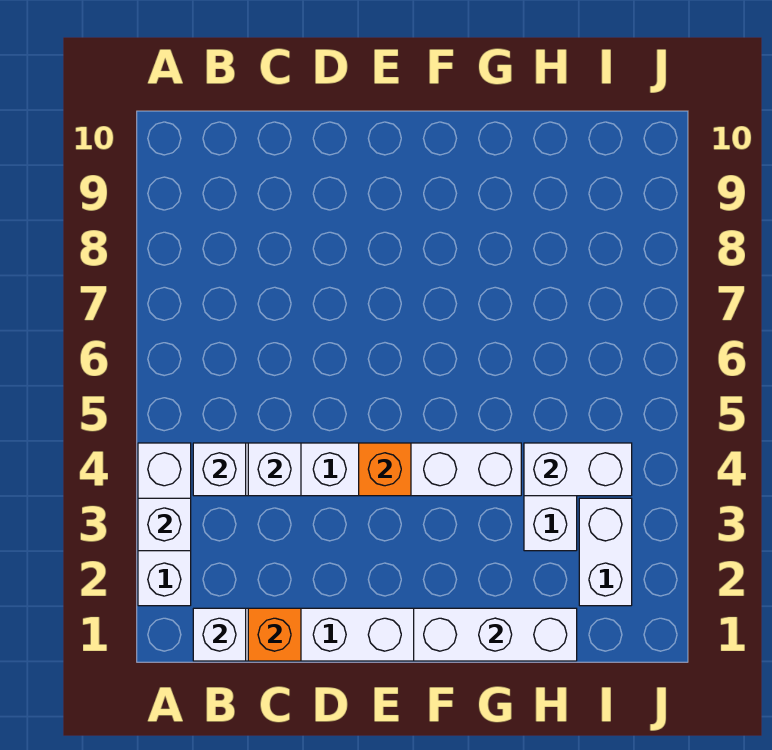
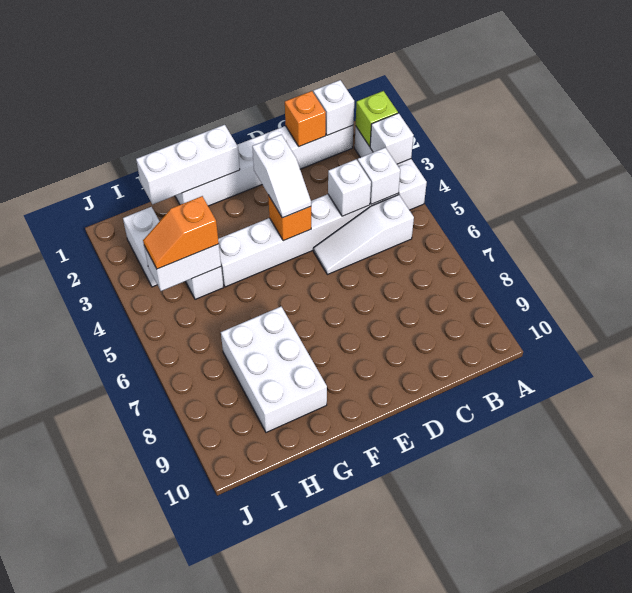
none -> lime brick A2 level 2
none -> white slope B5:D5 level 1 top B
none -> white slope E3:E4 level 3 top 3
none -> white brick G7:H9 level 1
none -> orange slope H4:I4 level 3 top H

